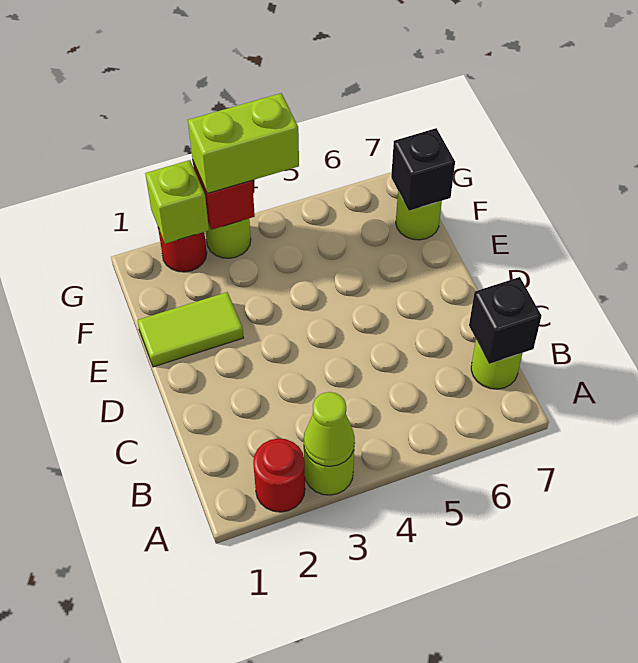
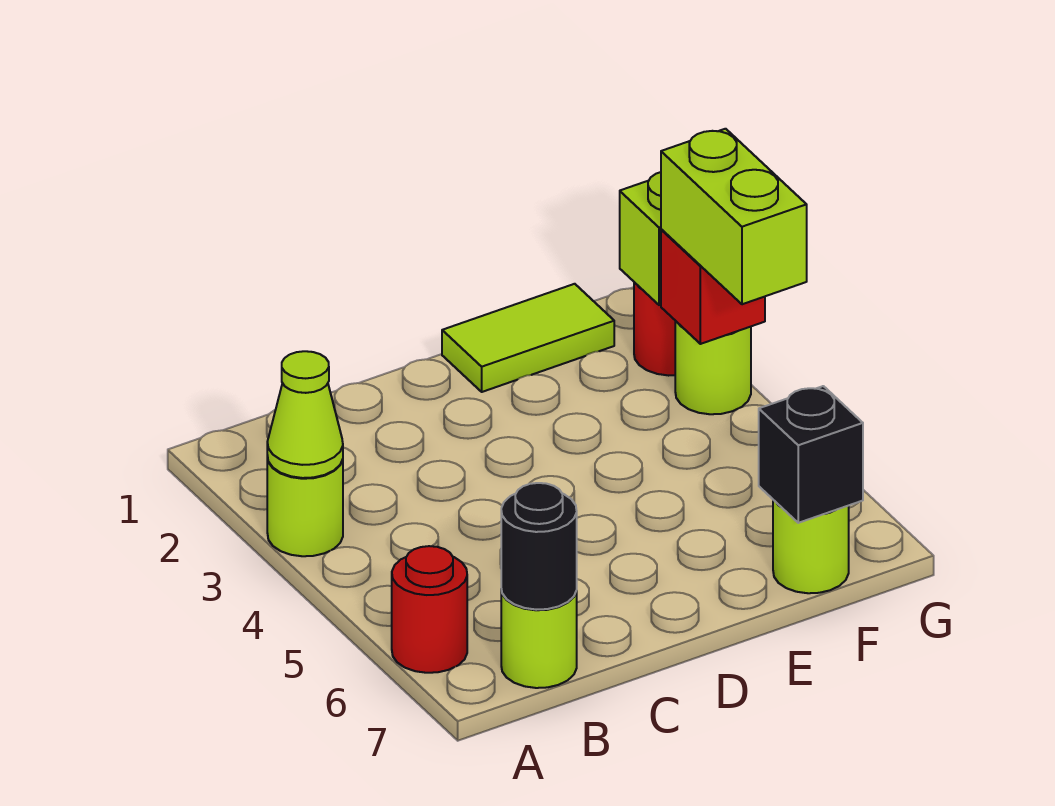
red round brick A2 level 1 -> red round brick A6 level 1
black brick B7 level 2 -> black round brick B7 level 2
lime tile E1:E2 level 1 -> lime tile E1:F1 level 1

